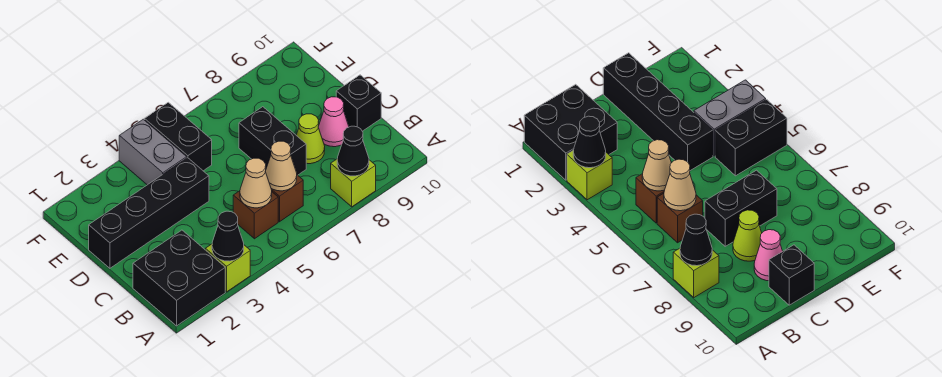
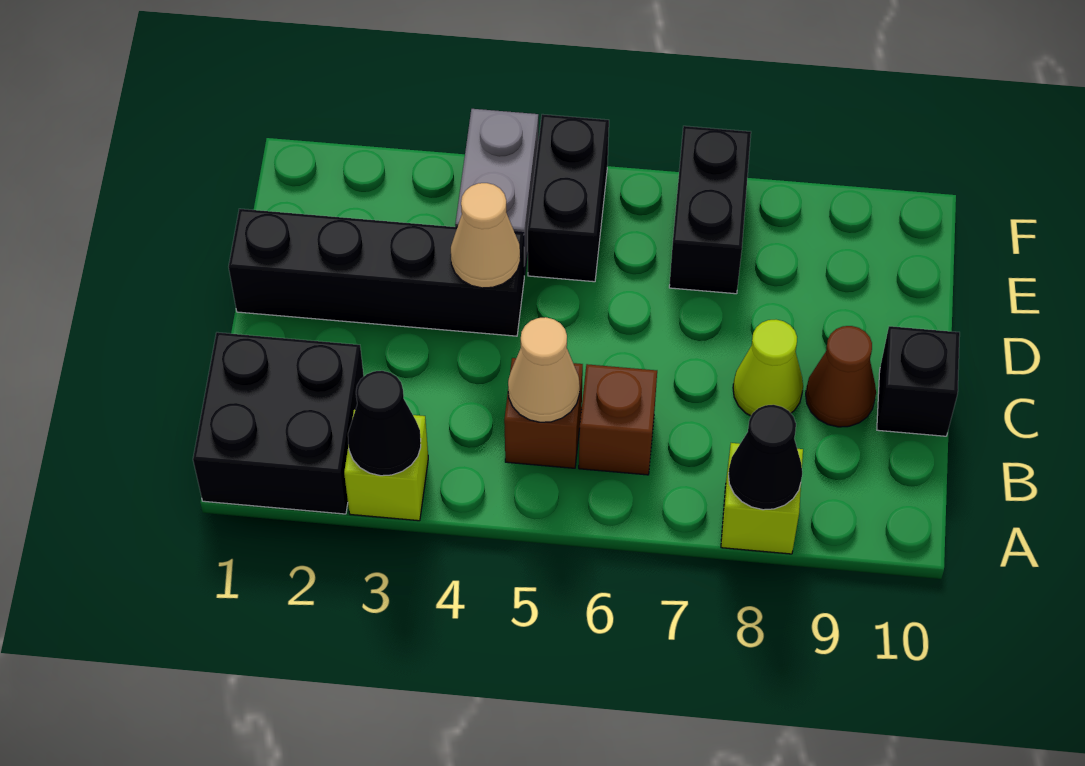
tan cone B6 level 2 -> tan cone D4 level 2
black brick C7:D7 level 1 -> black brick E7:F7 level 1
pink cone C9 level 1 -> brown cone C9 level 1

